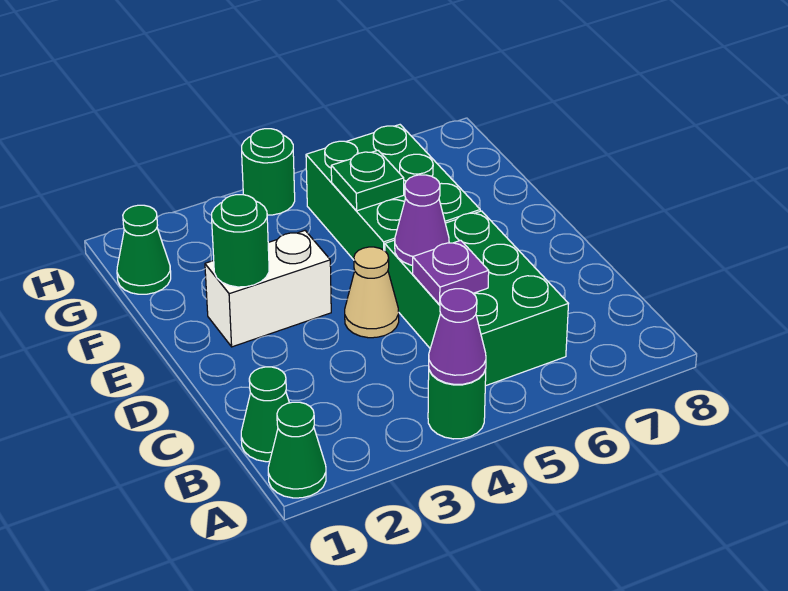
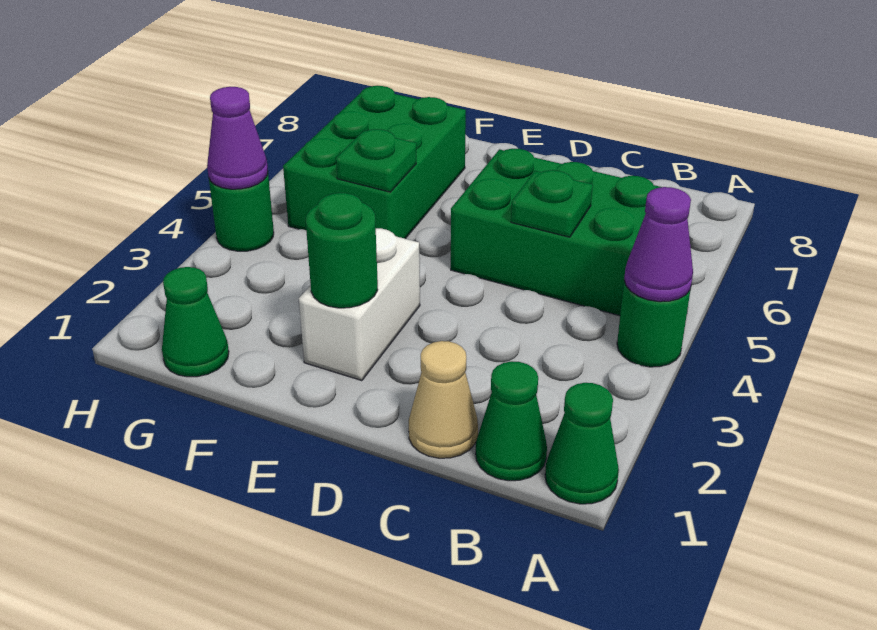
purple plate C5 level 2 -> green plate C5 level 2
tan cone D4 level 1 -> tan cone C1 level 1
purple cone D5 level 2 -> purple cone H4 level 2
green brick E5:G6 level 1 -> green brick F5:G7 level 1

